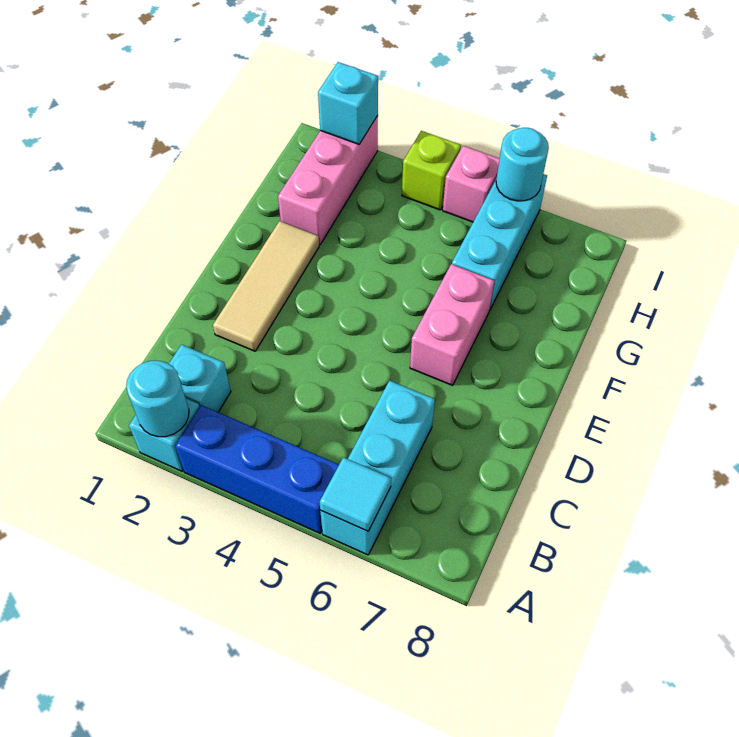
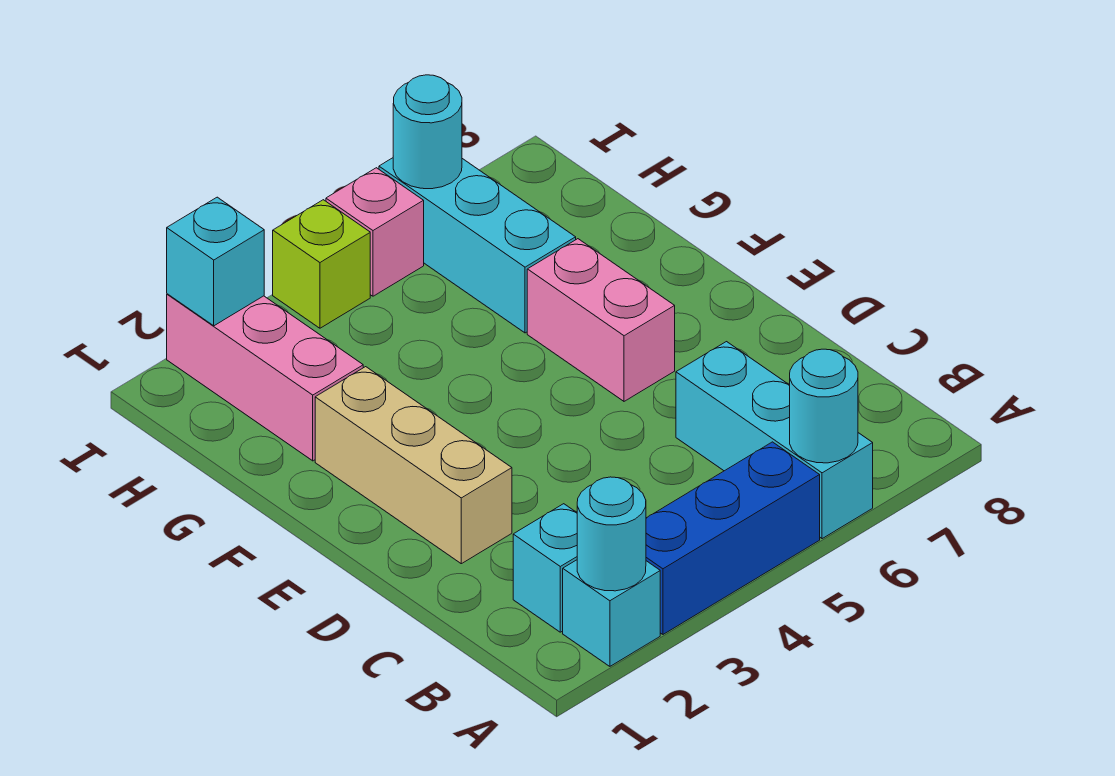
cyan tile A6 level 2 -> cyan round brick A6 level 2
tan tile D2:F2 level 1 -> tan brick D2:F2 level 1

